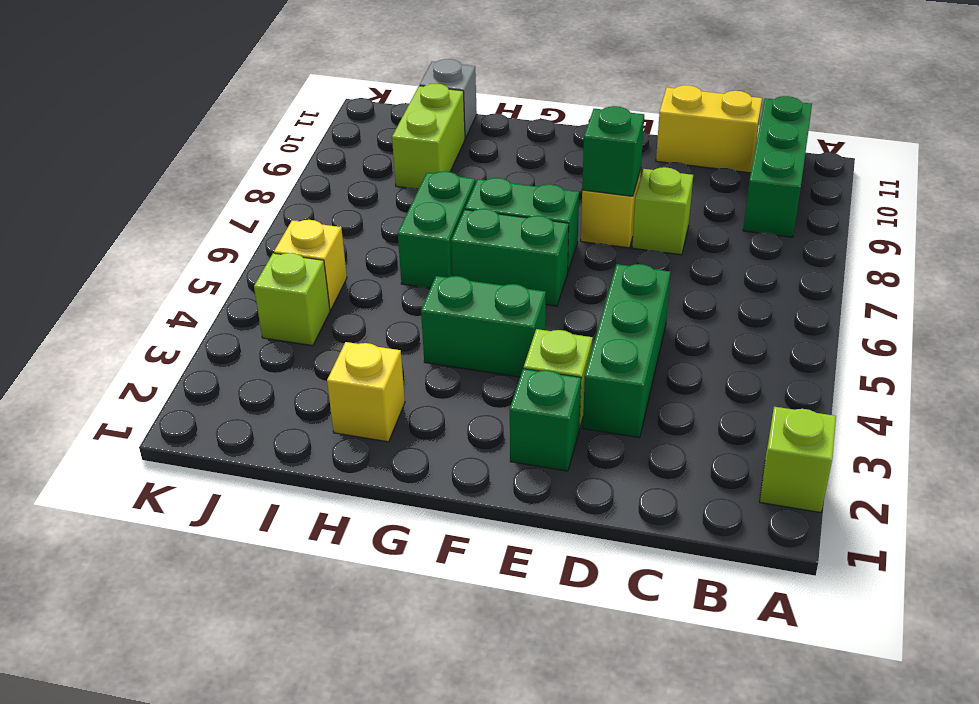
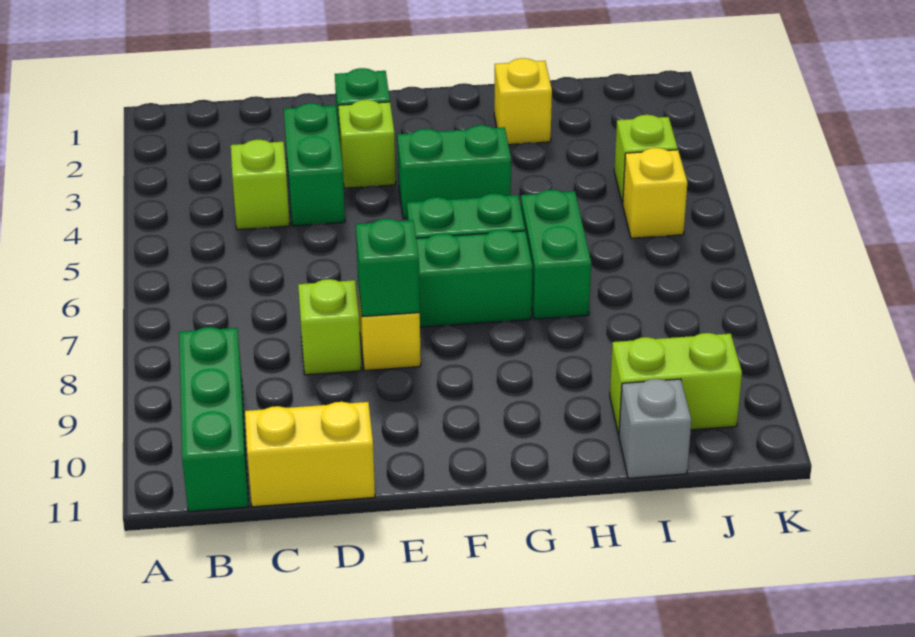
lime brick A2 level 1 -> lime brick C4 level 1
green brick D3:D5 level 1 -> green brick D3:D4 level 1
lime brick I9:I10 level 1 -> lime brick I10:J10 level 1

